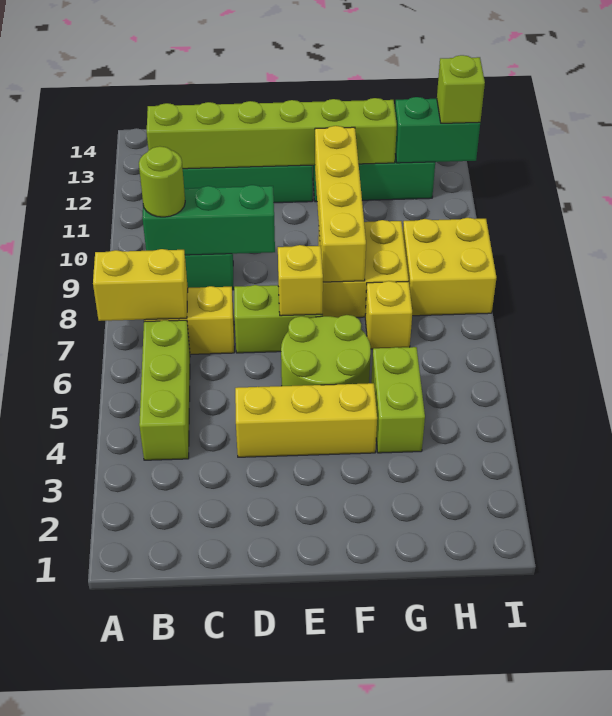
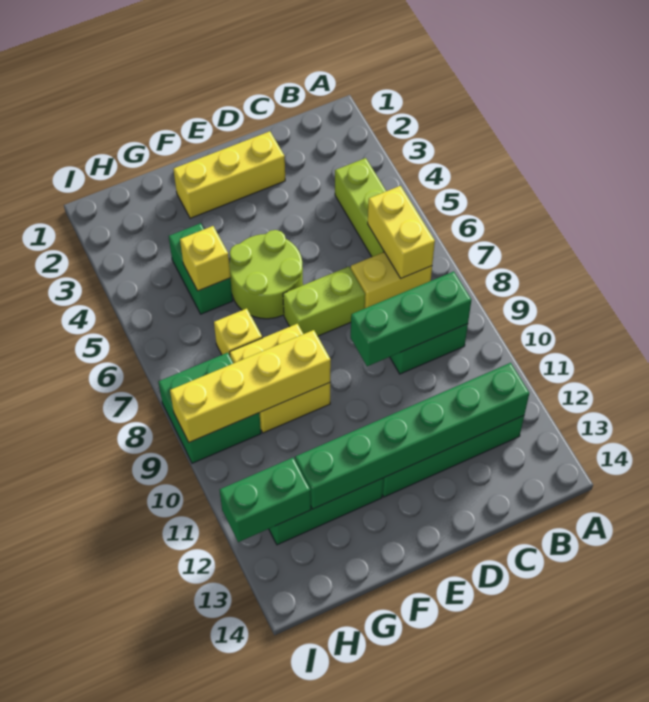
yellow brick A7:B7 level 2 -> yellow brick B6:B7 level 2
lime round brick B9 level 3 -> none
lime brick B12:G12 level 2 -> green brick B12:G12 level 2
yellow brick D4:F4 level 1 -> yellow brick D2:F2 level 1
yellow brick E7 level 2 -> yellow brick G5 level 2
yellow brick F8:F11 level 2 -> yellow brick F9:I9 level 2
lime brick G4:G5 level 1 -> green brick G4:G5 level 1
yellow brick H8:I9 level 1 -> green brick H8:I9 level 1
lime brick I12 level 3 -> none

